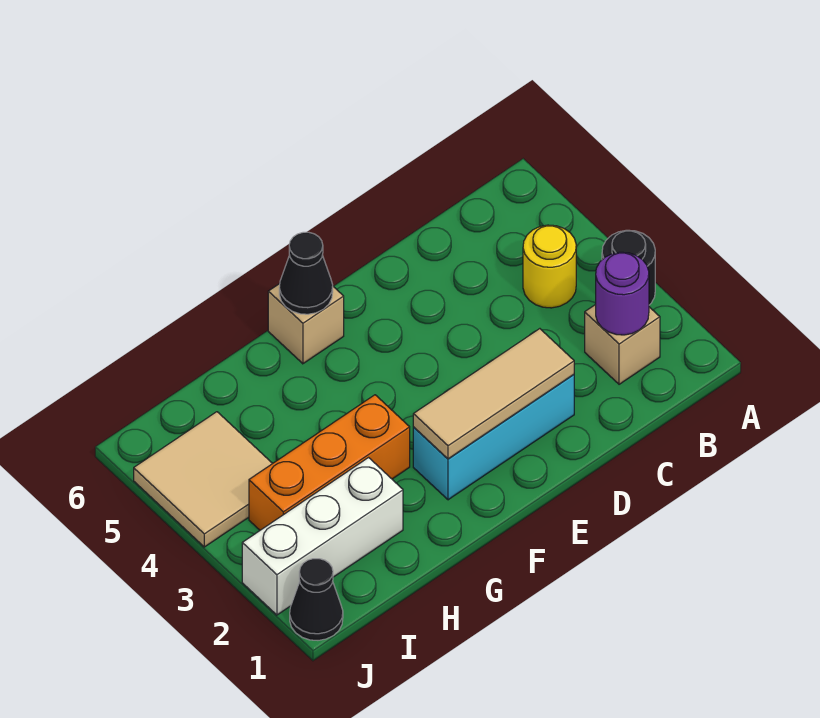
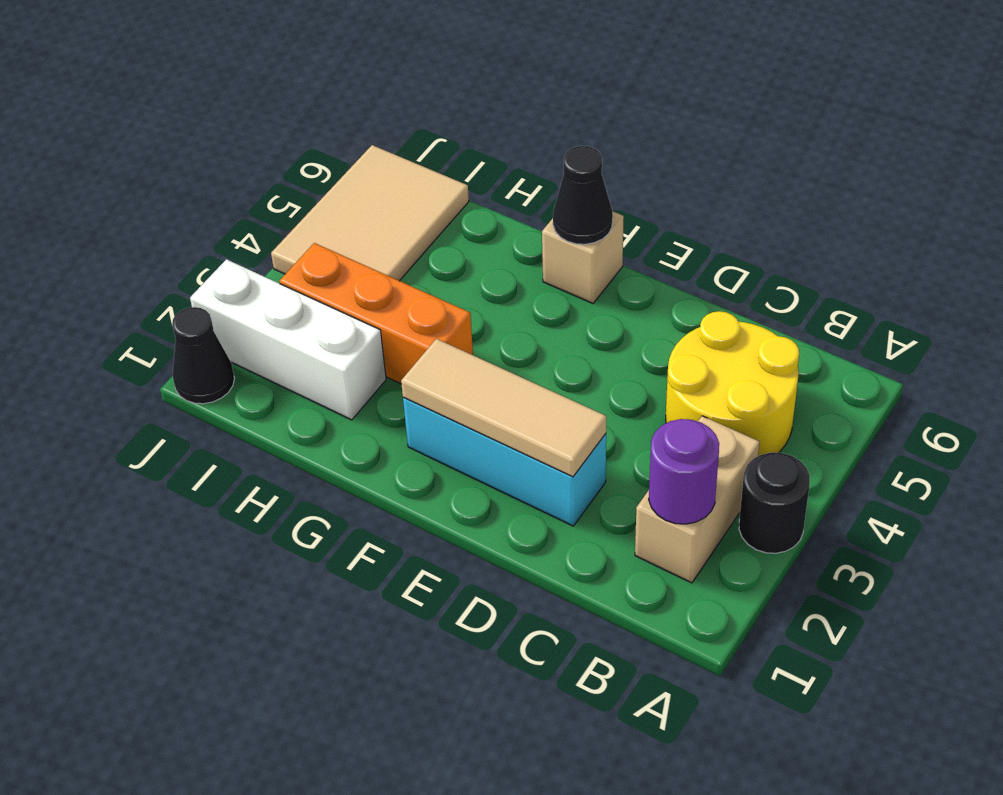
tan brick B2 level 1 -> tan brick B2:B3 level 1
yellow round brick B4 level 1 -> yellow round brick B4:C5 level 1
tan tile I4:J5 level 1 -> tan tile I4:J6 level 1

